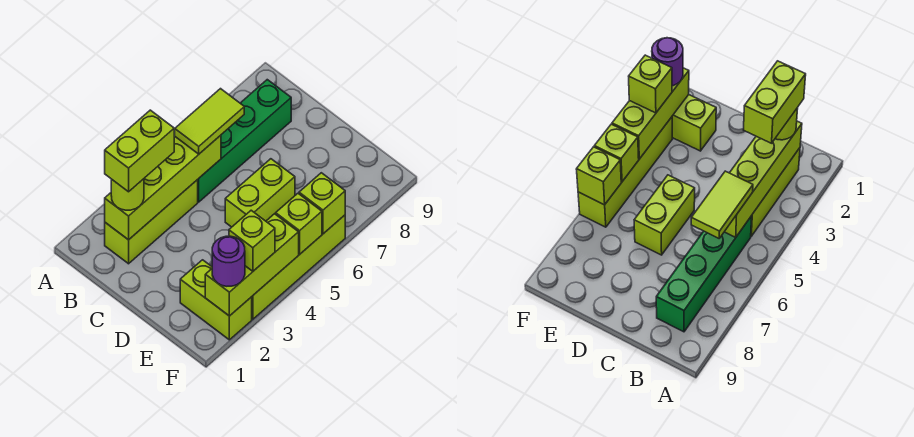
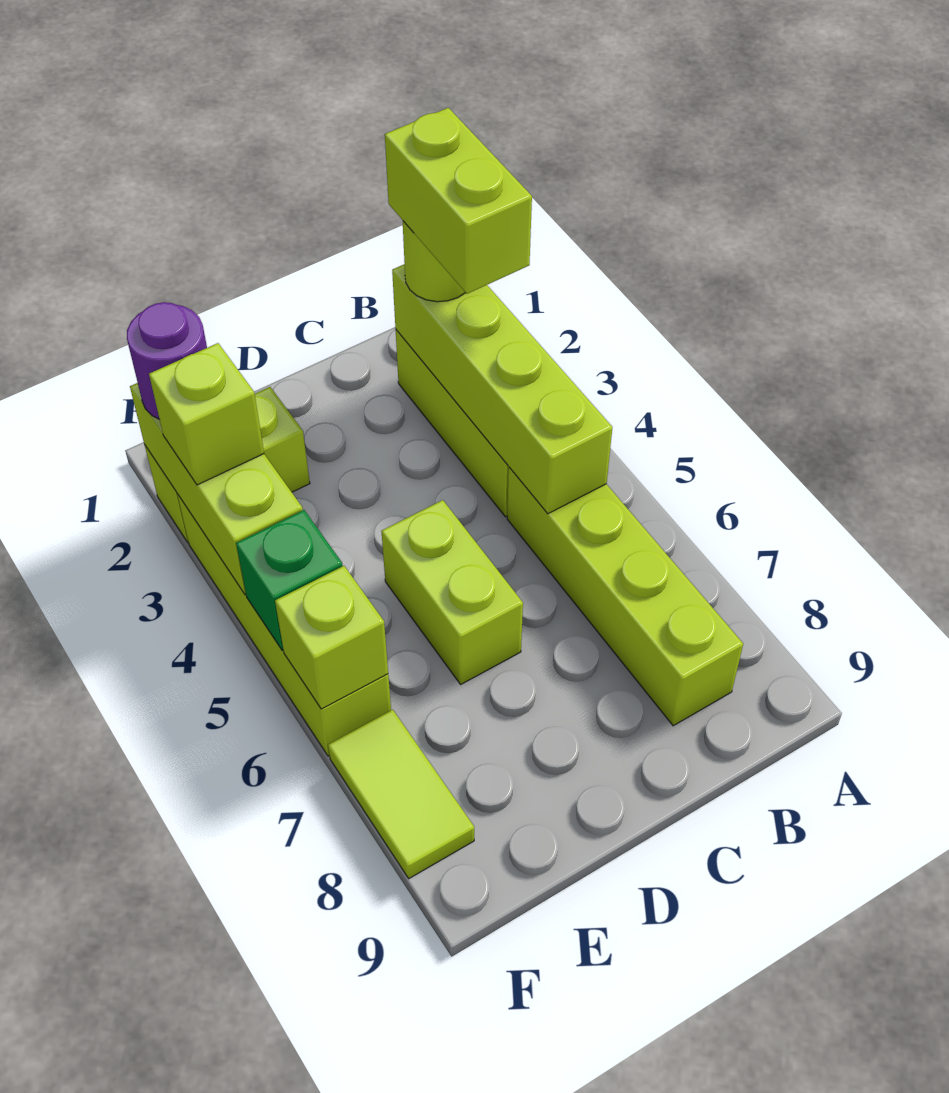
green brick B5:B8 level 1 -> lime brick B5:B8 level 1
lime tile B5:B6 level 3 -> lime tile F7:F8 level 1
lime brick F5 level 2 -> green brick F5 level 2

